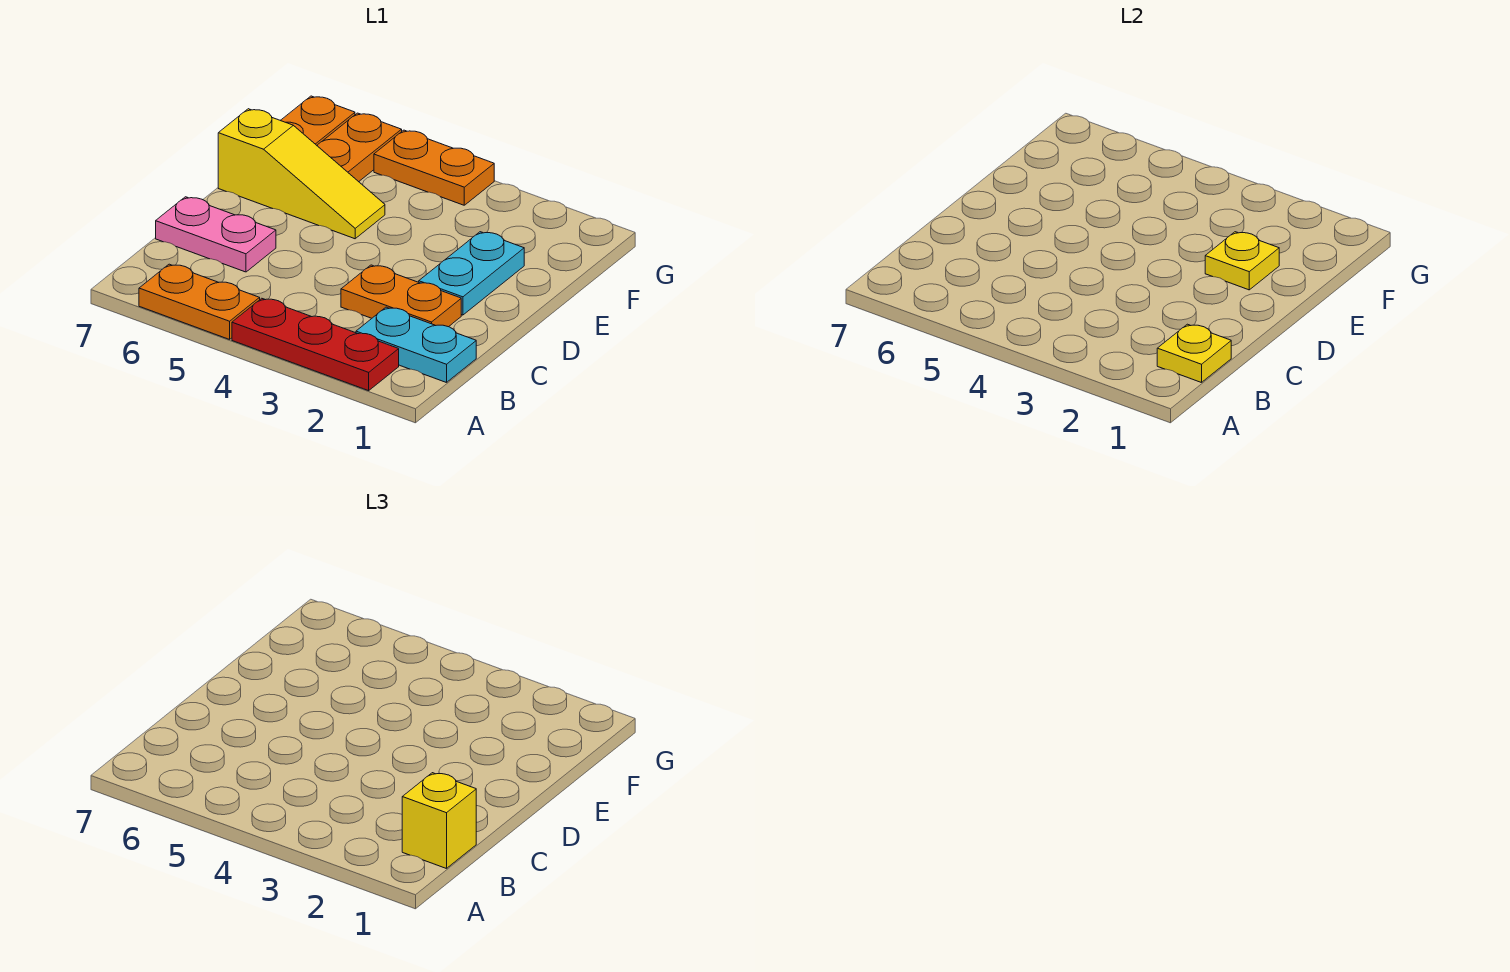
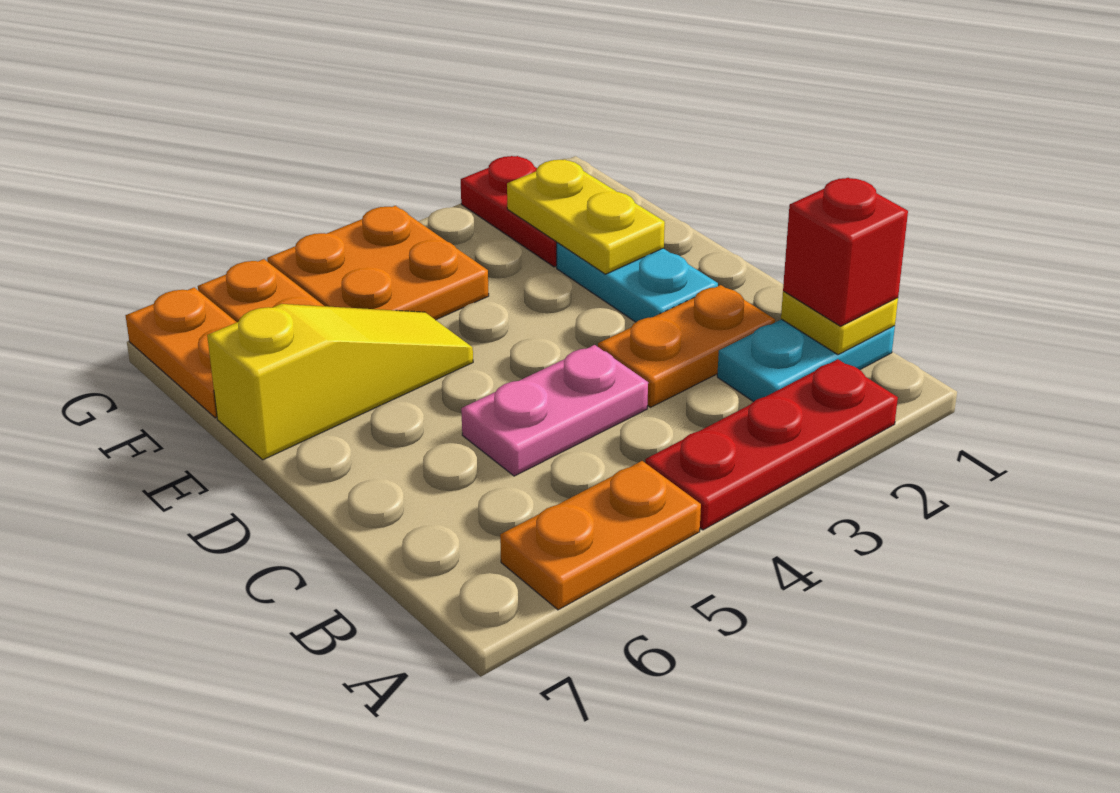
yellow brick B1 level 3 -> red brick B1 level 3
pink plate C6:C7 level 1 -> pink plate C4:C5 level 1
yellow plate E2 level 2 -> yellow plate E2:F2 level 2
none -> red plate F2:G2 level 1
orange plate G4:G5 level 1 -> orange plate F4:G5 level 1

